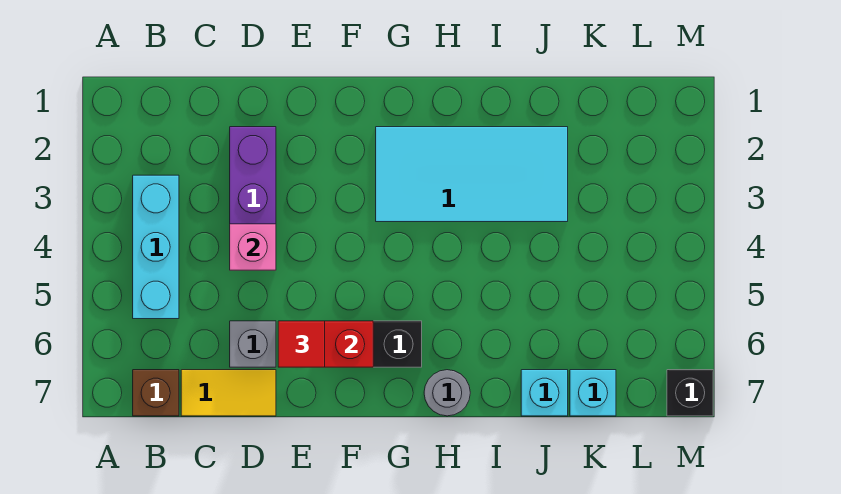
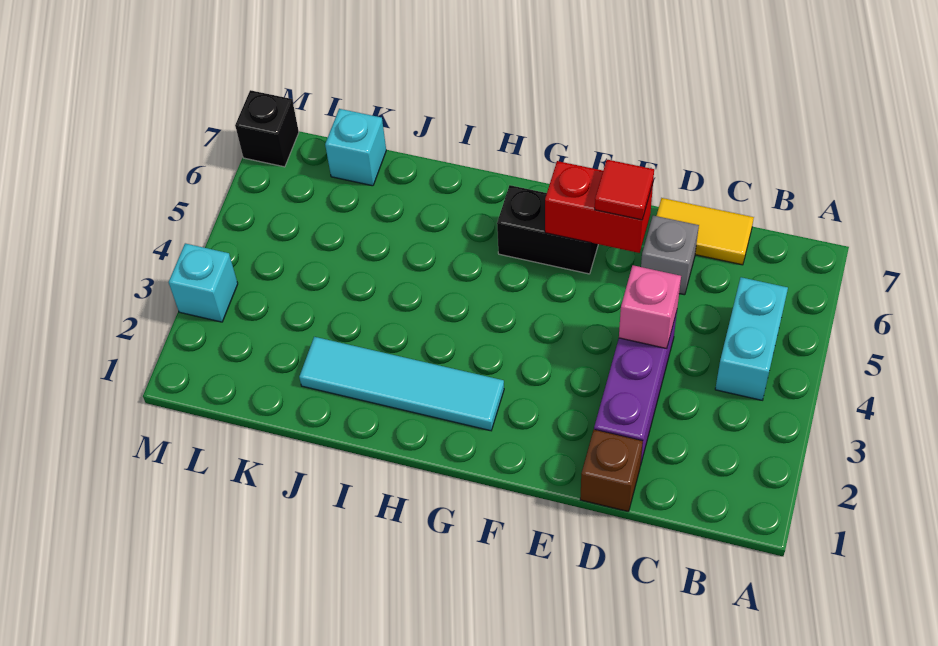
cyan brick B3:B5 level 1 -> cyan brick B4:B5 level 1
brown brick B7 level 1 -> brown brick D1 level 1
cyan tile G2:J3 level 1 -> cyan tile G2:J2 level 1
grey round brick H7 level 1 -> none
cyan brick J7 level 1 -> cyan brick M3 level 1

